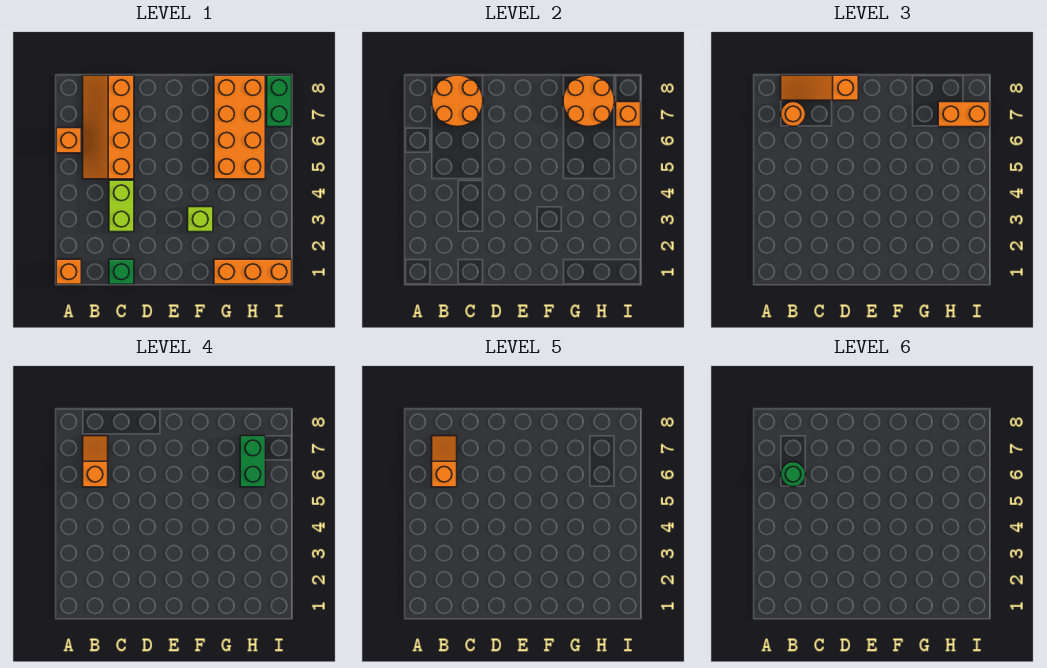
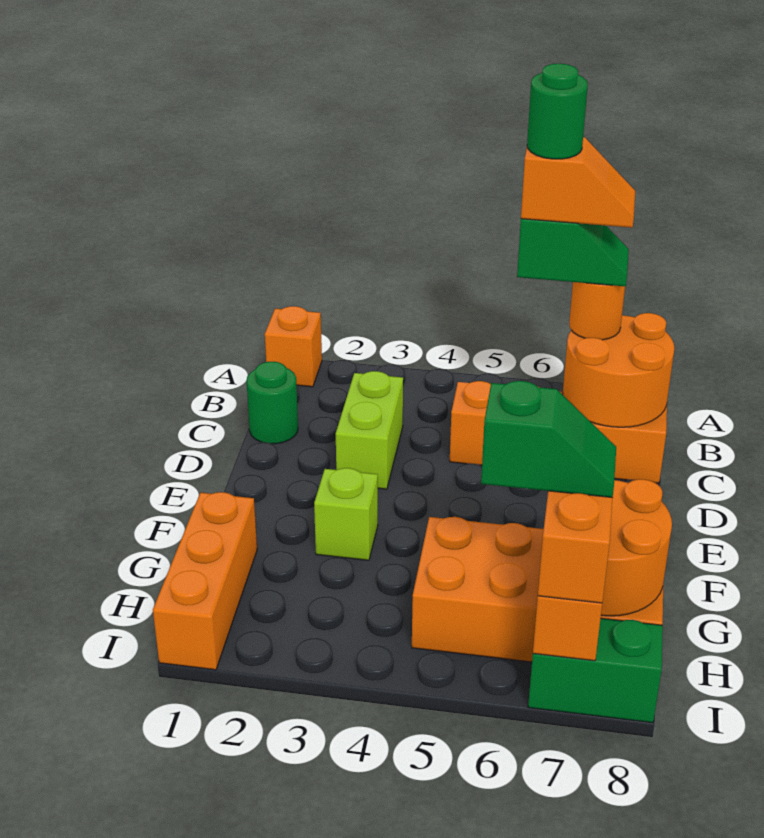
orange brick A6 level 1 -> none
orange slope B6:B7 level 4 top 6 -> green slope B6:B7 level 4 top 6
orange slope B8:D8 level 3 top D -> none
green brick C1 level 1 -> green round brick C1 level 1
lime brick C3:C4 level 1 -> lime brick C3:D3 level 1
green brick H6:H7 level 4 -> green slope H6:H7 level 4 top 6

